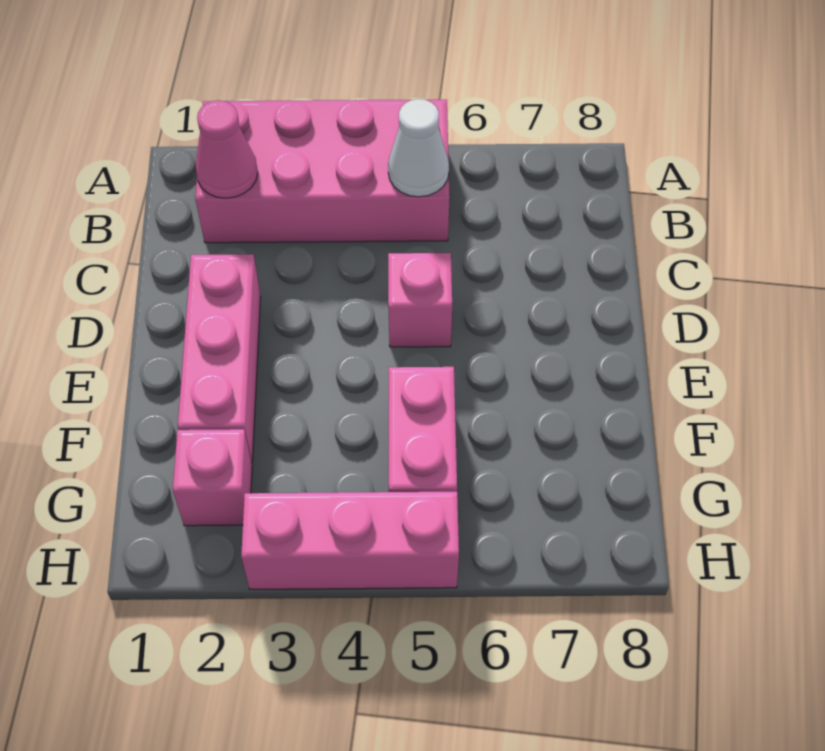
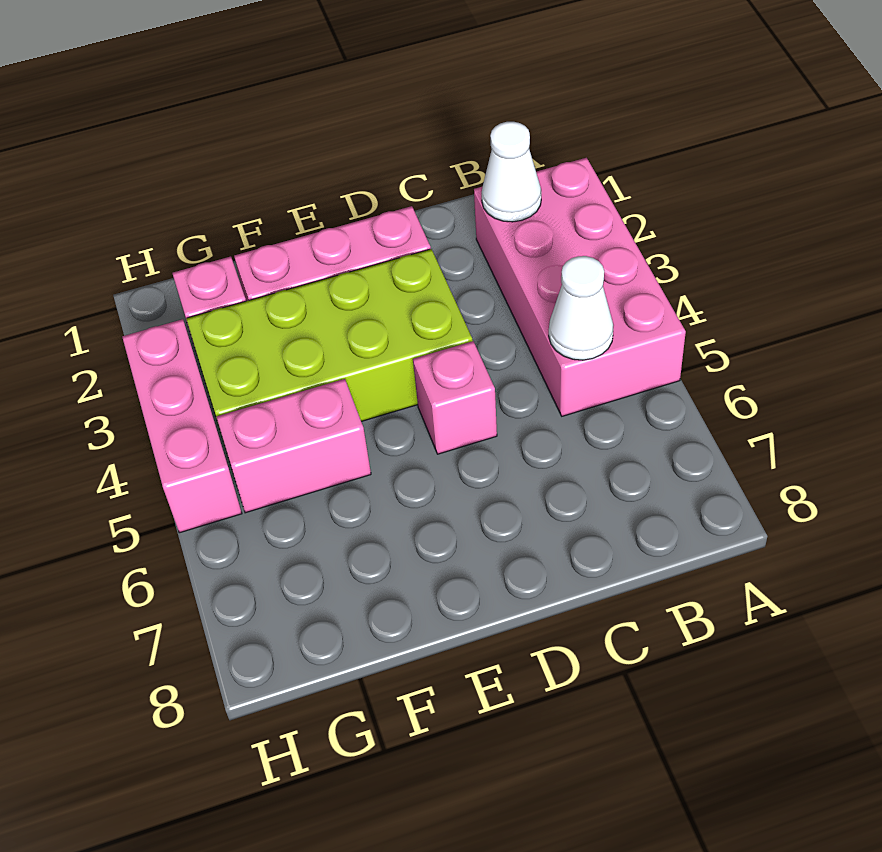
pink cone B2 level 2 -> white cone B2 level 2
none -> lime brick D3:G4 level 1

